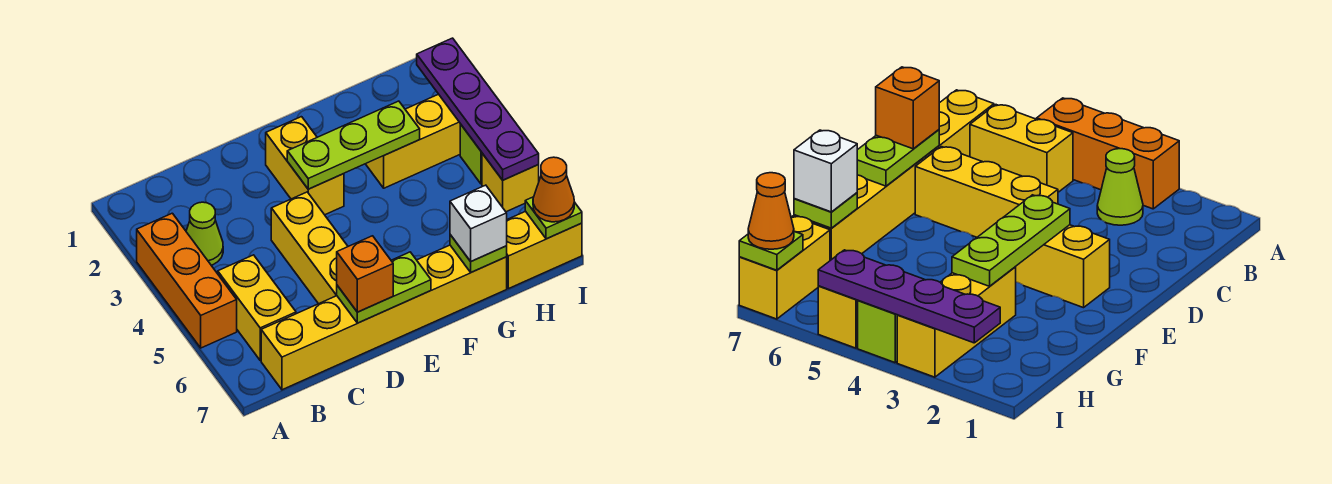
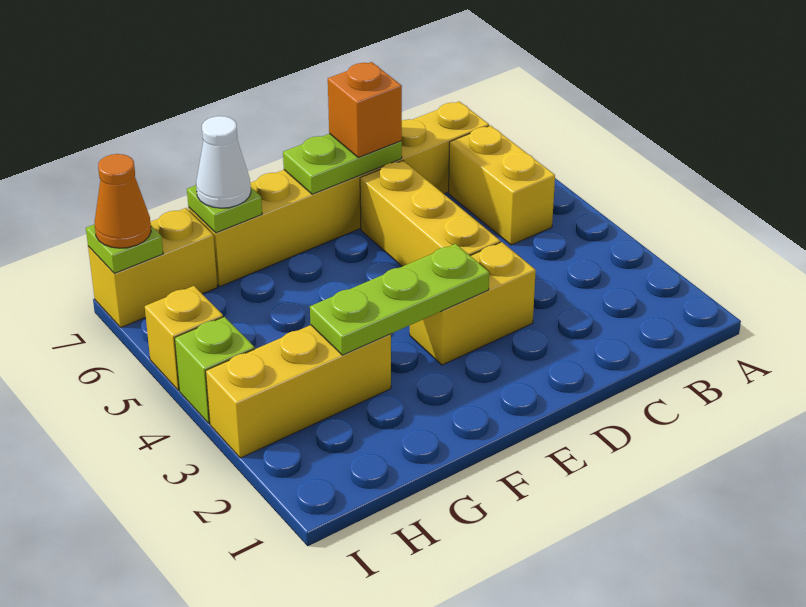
orange brick A3:A5 level 1 -> none
lime cone B3 level 1 -> none
yellow brick E2:E3 level 1 -> yellow brick D3:E3 level 1
white brick G7 level 3 -> white cone G7 level 3
purple plate I2:I5 level 2 -> none

